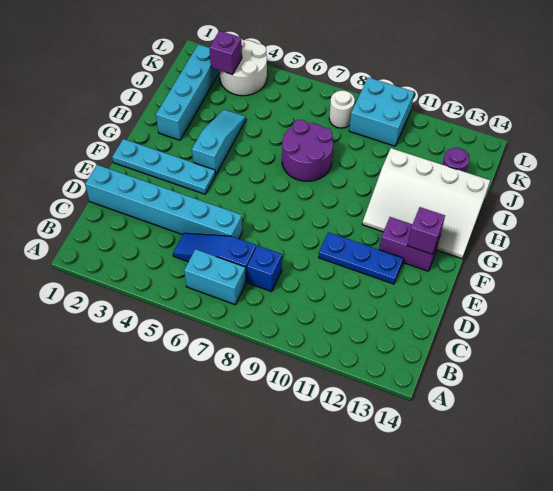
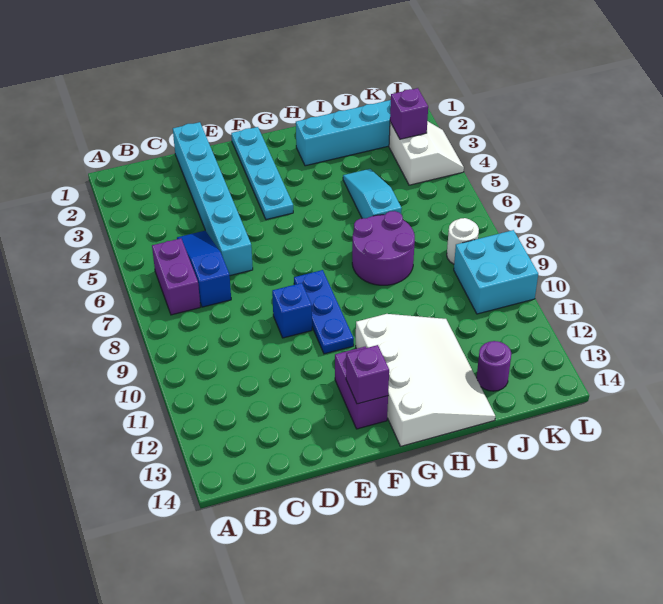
cyan brick B6:B7 level 1 -> purple brick B6:B7 level 1
blue brick C8 level 1 -> blue brick E9 level 1
blue plate E10:E12 level 1 -> blue plate F8:F10 level 1
cyan slope G4:I4 level 1 top G -> cyan slope I4:I6 level 1 top 6
white slope G11:I14 level 1 top I -> white slope G11:I14 level 1 top G
white round brick K3:L4 level 1 -> white slope K3:L4 level 1 top K

